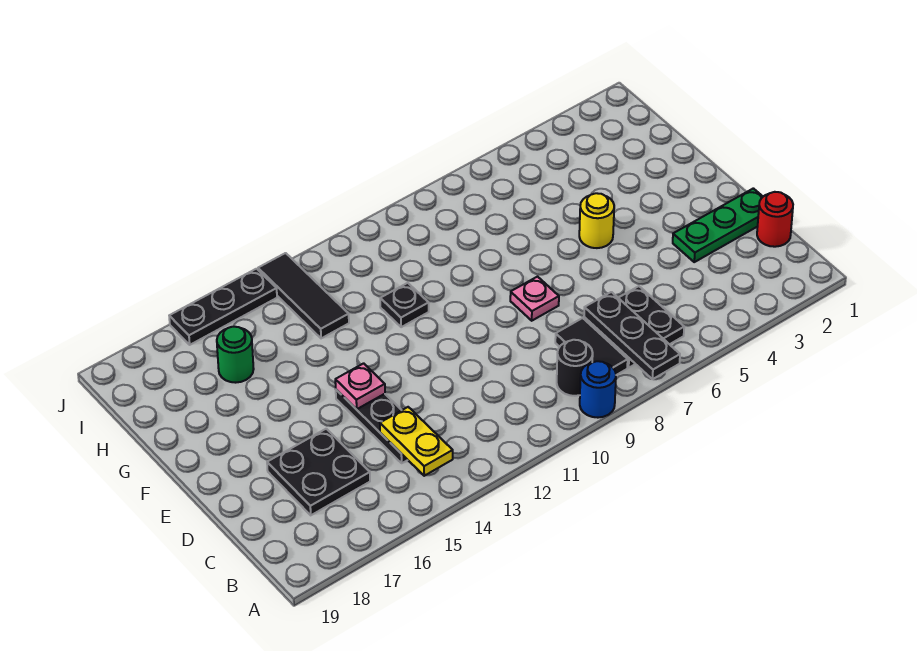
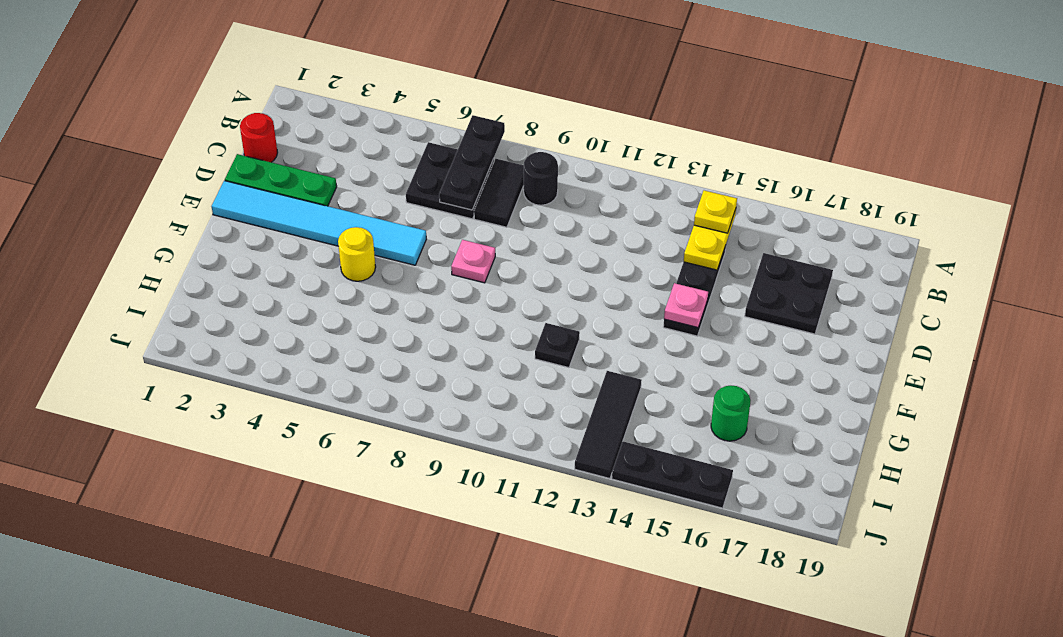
blue round brick A9 level 1 -> none
none -> yellow plate B14 level 3
none -> cyan tile E1:E6 level 1

